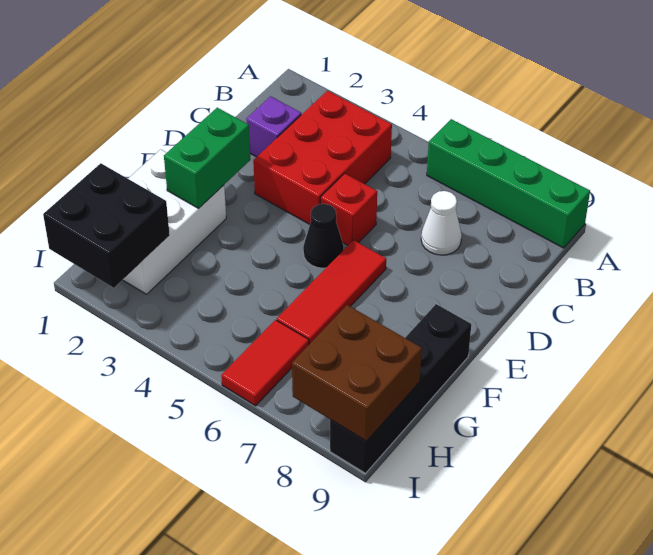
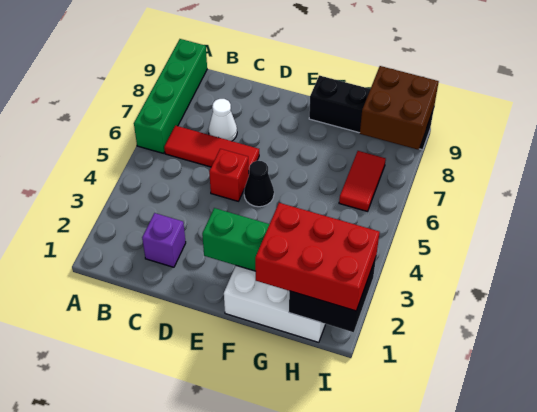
red brick B3:D4 level 1 -> red brick G1:I2 level 3
red tile E6:G6 level 1 -> red tile B6:D6 level 1
red tile H6:I6 level 1 -> red tile H6:H7 level 1

